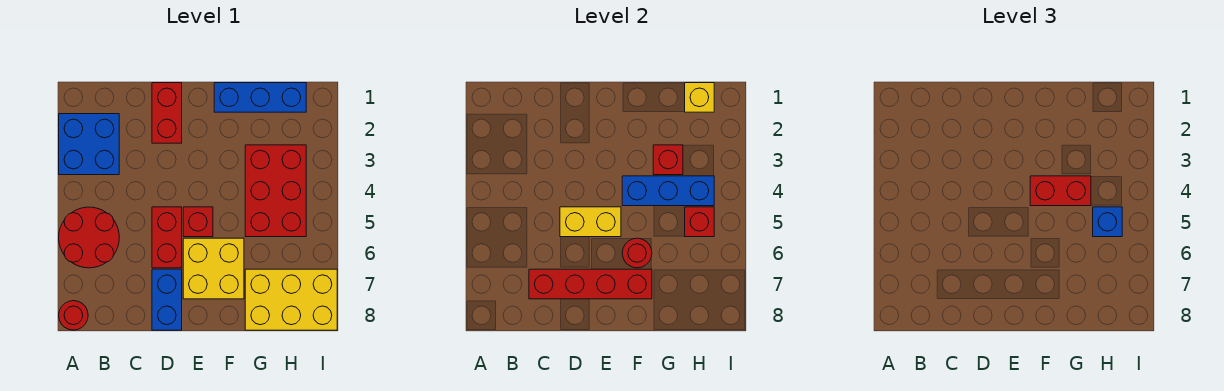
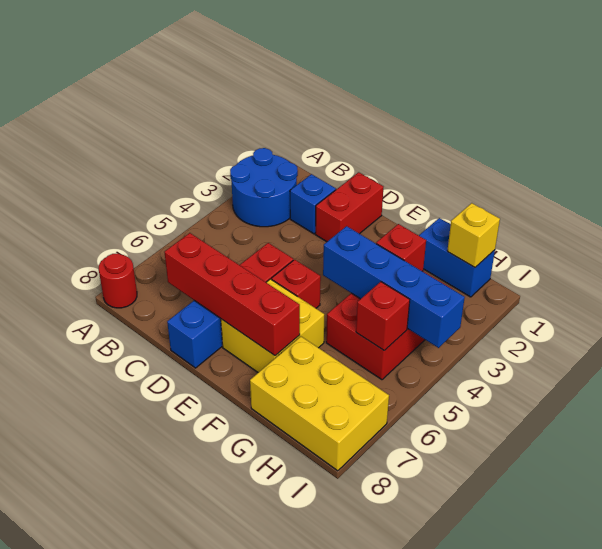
blue brick A2:B3 level 1 -> blue round brick A2:B3 level 1
red round brick A5:B6 level 1 -> none
yellow brick D5:E5 level 2 -> none
blue brick F1:H1 level 1 -> blue brick G1:H1 level 1
blue brick F4:H4 level 2 -> blue brick F4:I4 level 2
red brick F4:G4 level 3 -> none
red round brick F6 level 2 -> none
blue brick H5 level 3 -> blue brick C2 level 1

